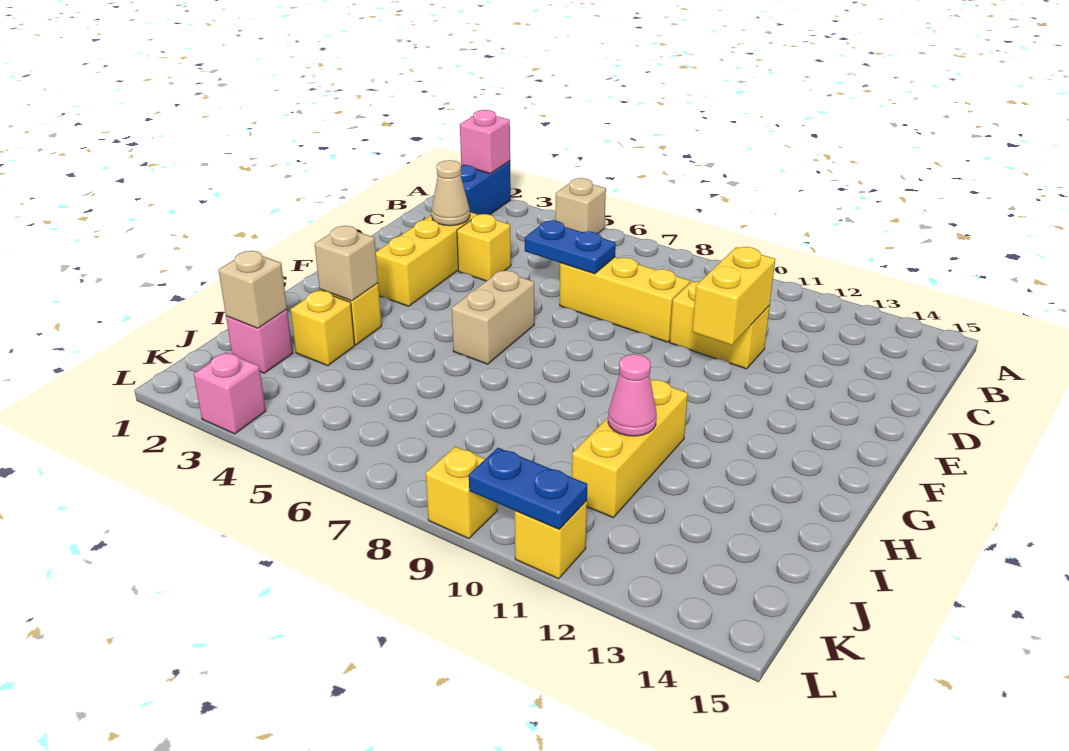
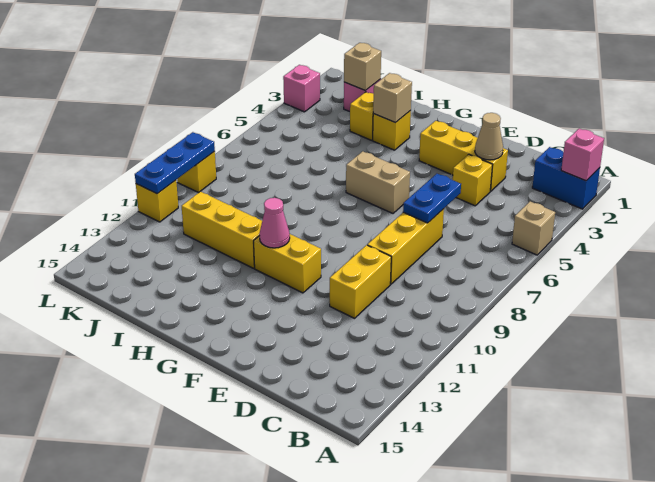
yellow brick D11:E11 level 2 -> yellow brick F11:G11 level 1
pink cone I11 level 2 -> pink cone G11 level 2
blue plate L10:L11 level 2 -> blue plate L9:L11 level 2

